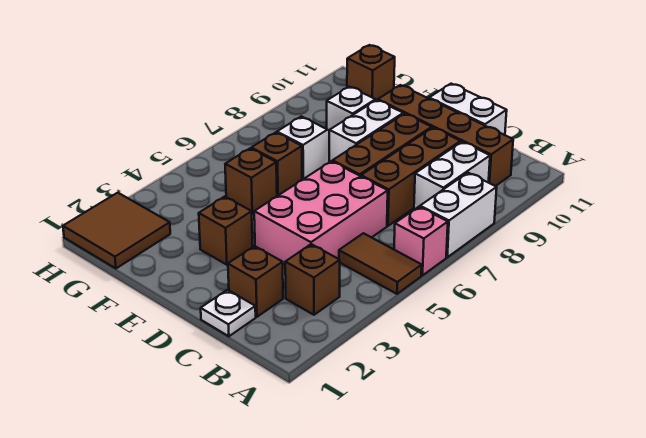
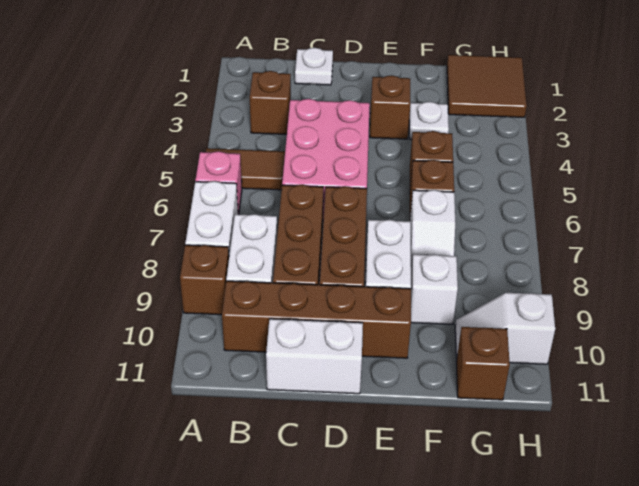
brown brick C2 level 1 -> brown brick A9 level 1
none -> white plate F3 level 1
none -> white slope G10:H10 level 1 top H

